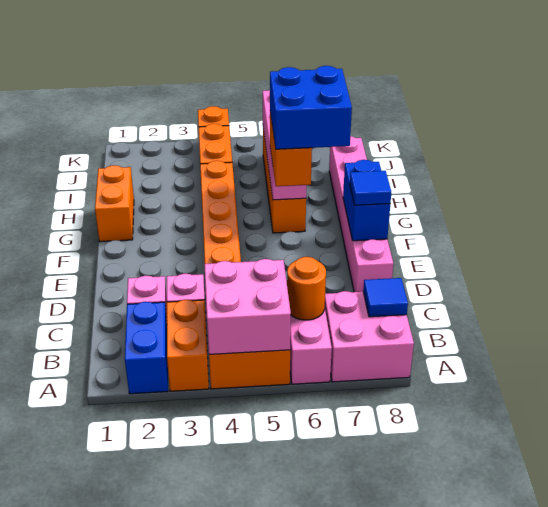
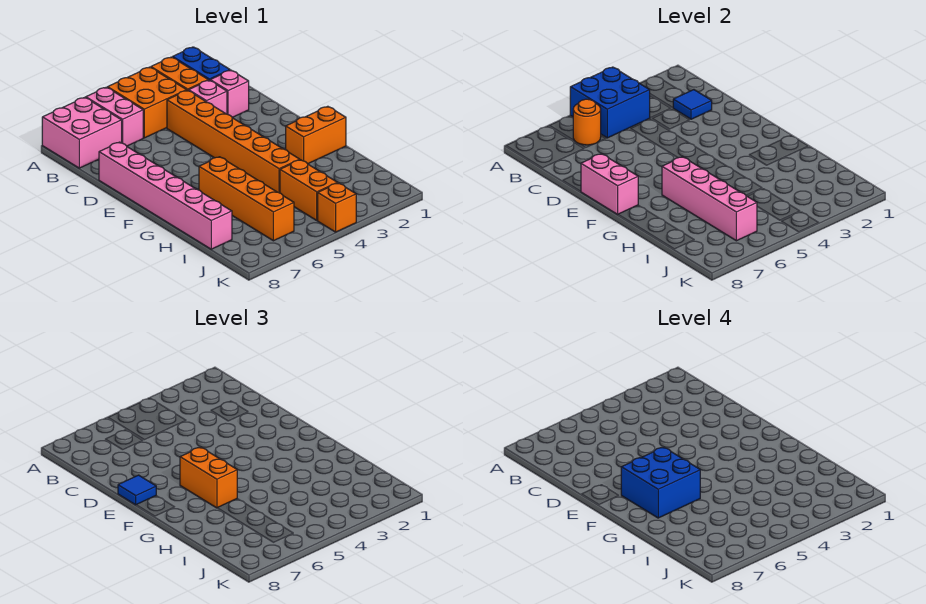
pink brick A4:B5 level 2 -> blue brick A4:B5 level 2
blue tile B8 level 2 -> blue tile C2 level 2
blue brick E8:F8 level 2 -> pink brick E8:F8 level 2
orange brick G1:H1 level 1 -> orange brick G1:G2 level 1

